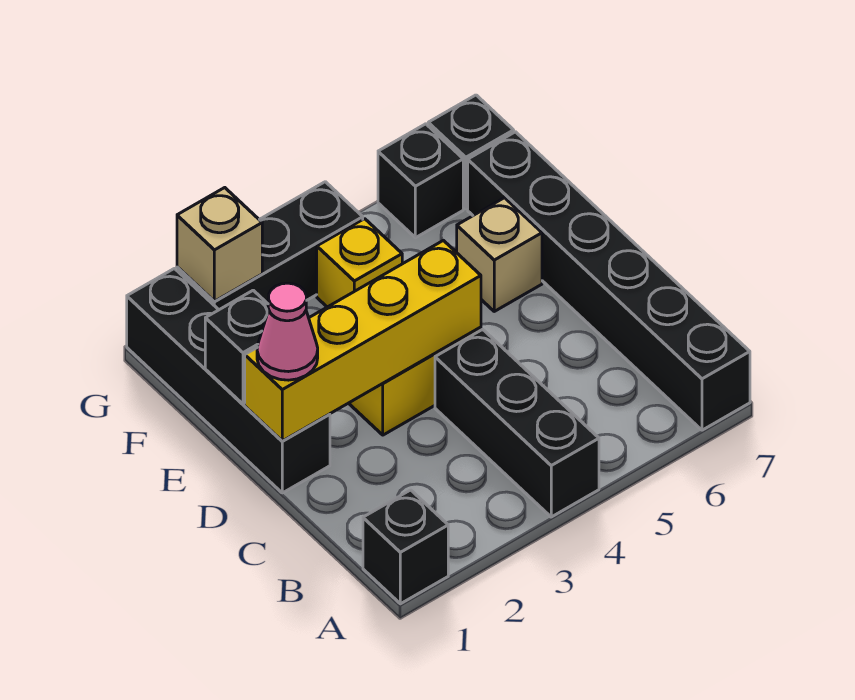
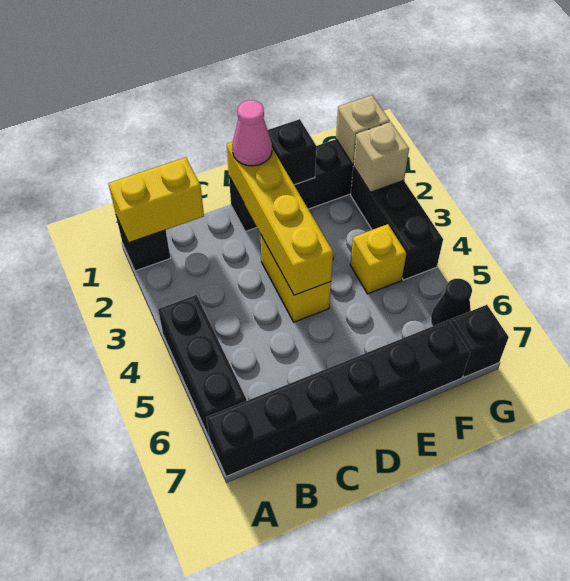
none -> yellow brick A1:B1 level 2
black brick A4:C4 level 1 -> black brick A4:A6 level 1
tan brick E6 level 1 -> tan brick G1 level 2
black brick G6 level 1 -> black cone G6 level 1

